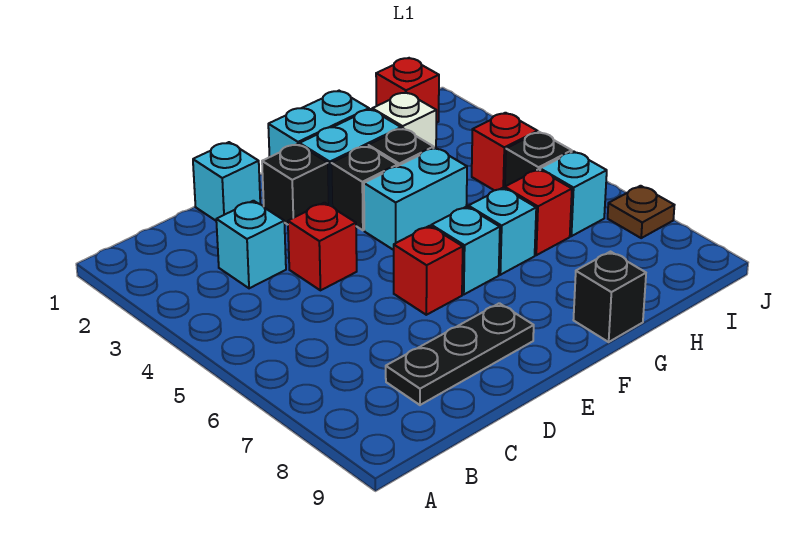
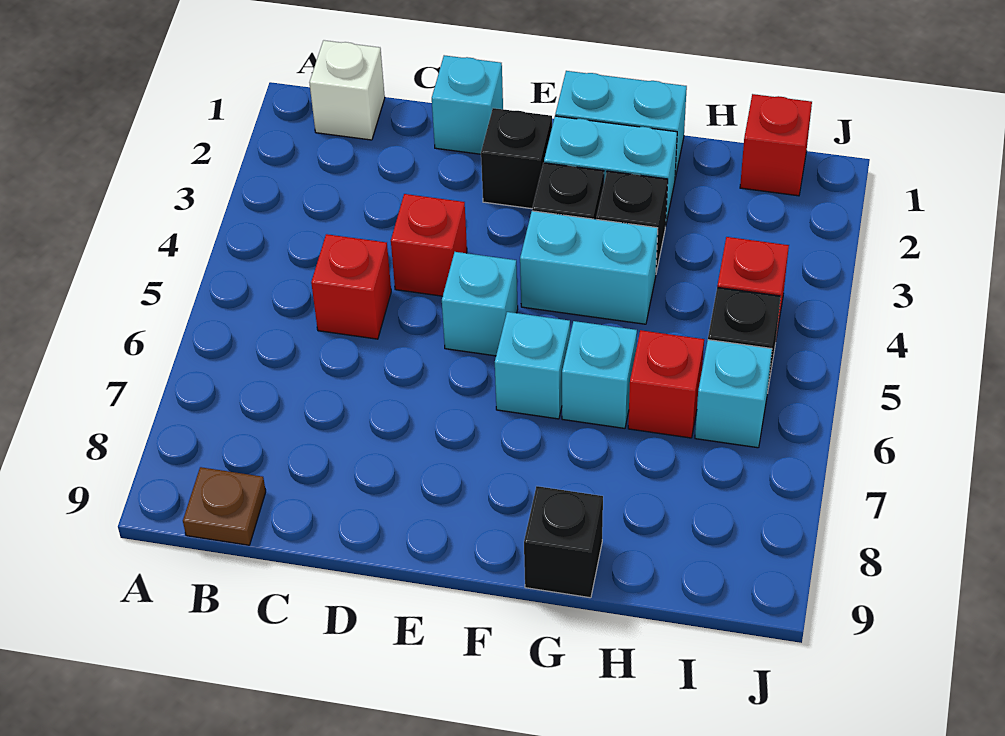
cyan brick C3 level 1 -> cyan brick E5 level 1
black plate C8:E8 level 1 -> none
red brick E6 level 1 -> red brick C5 level 1
white brick H2 level 1 -> white brick B1 level 1
brown plate J7 level 1 -> brown plate B9 level 1

